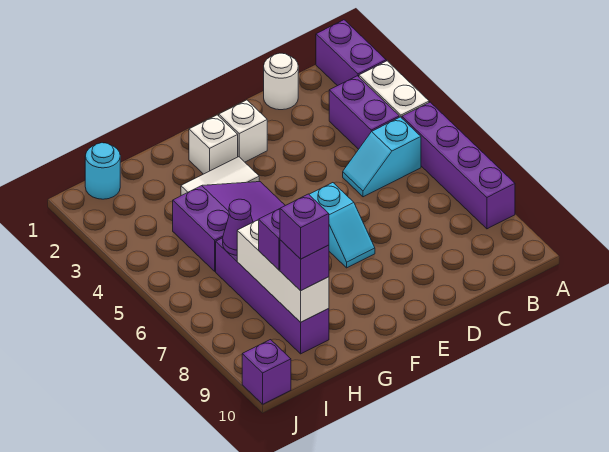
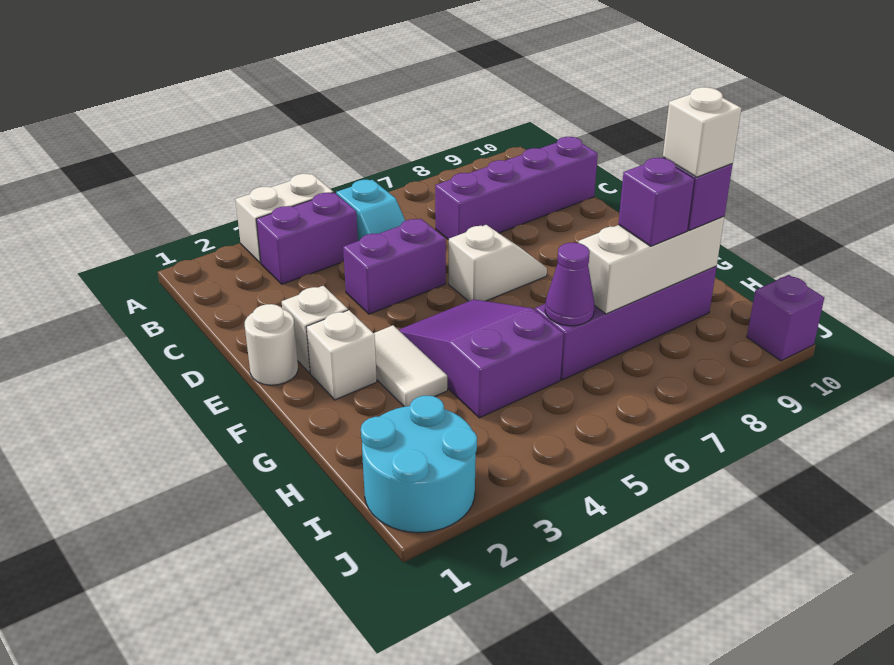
purple brick A1:A2 level 1 -> purple brick D4:D5 level 1
purple brick A5:A8 level 1 -> purple brick C7:C10 level 1
white round brick C1 level 1 -> white round brick E1 level 1
cyan slope E6:E7 level 1 top 6 -> white slope E6:E7 level 1 top 6
purple brick H9 level 4 -> white brick H9 level 4
cyan round brick I1 level 1 -> cyan round brick I1:J2 level 1

